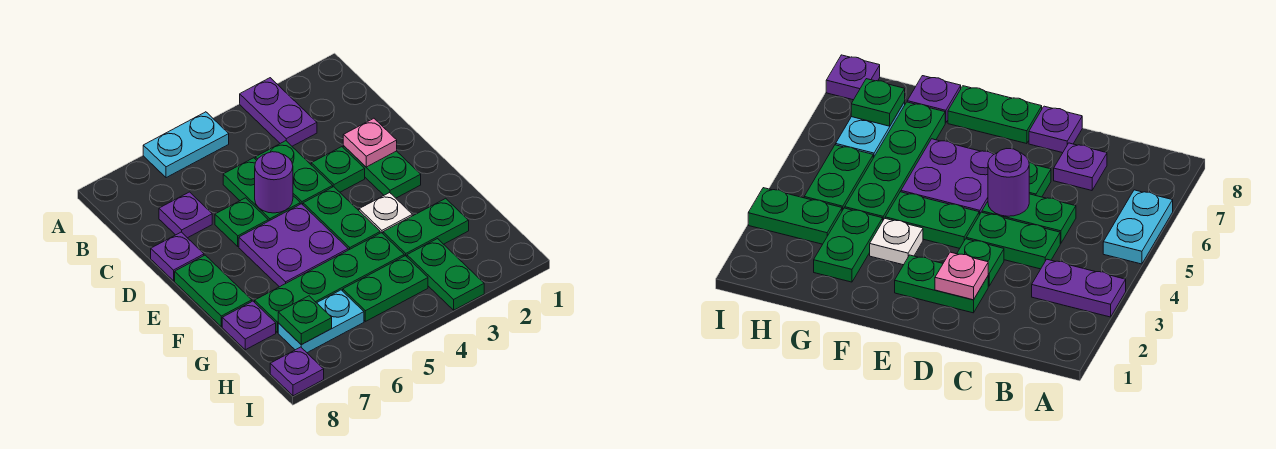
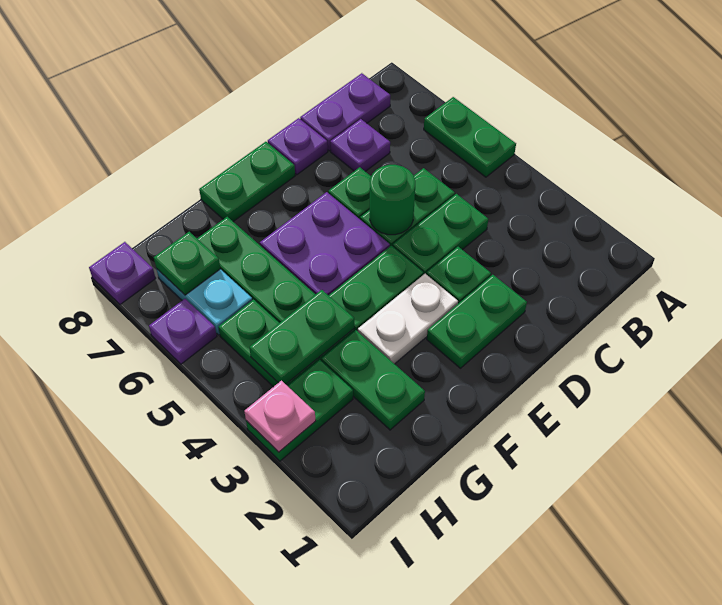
purple plate A3:B3 level 1 -> purple plate B8:C8 level 1
cyan plate A5:A6 level 1 -> green plate A5:A6 level 1
pink plate D2 level 2 -> pink plate I3 level 2
purple round brick D5 level 2 -> green round brick D5 level 2
white plate F3 level 1 -> white plate E3:F3 level 1
none -> green plate G4:H4 level 2
purple plate G8 level 1 -> purple plate I6 level 1

